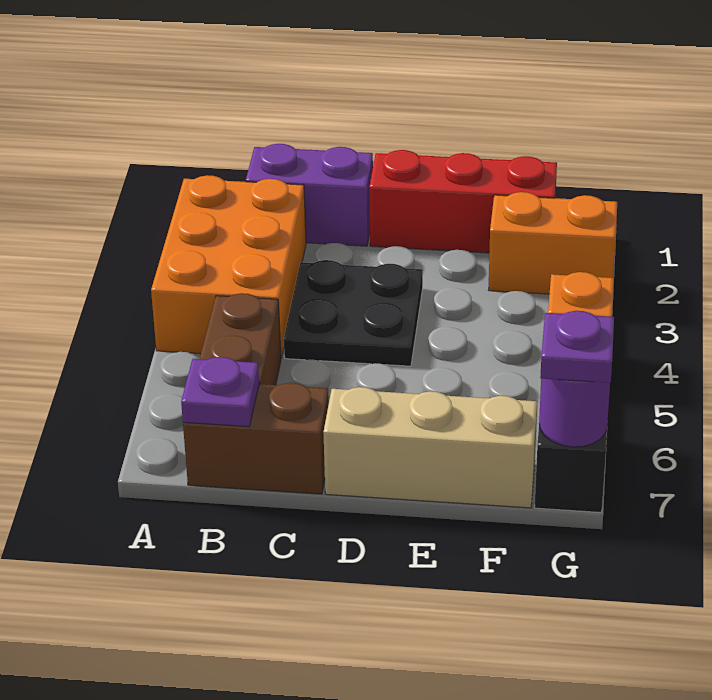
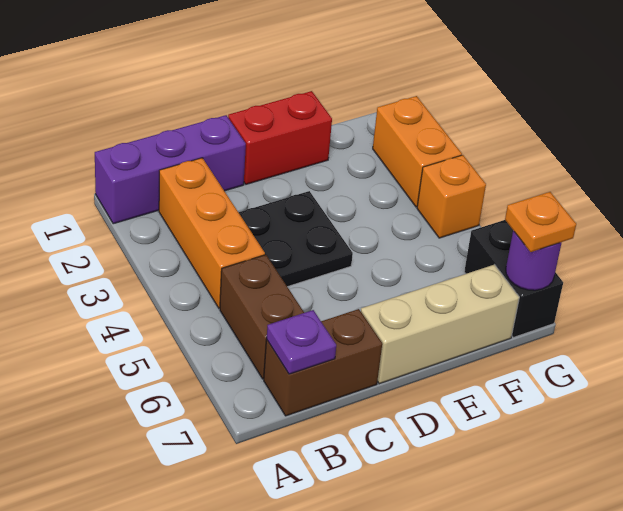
orange brick A2:B4 level 1 -> orange brick B2:B4 level 1
purple brick B1:C1 level 1 -> purple brick A1:C1 level 1
red brick D1:F1 level 1 -> red brick D1:E1 level 1
orange brick F2:G2 level 1 -> orange brick G2:G3 level 1
purple plate G7 level 3 -> orange plate G7 level 3

